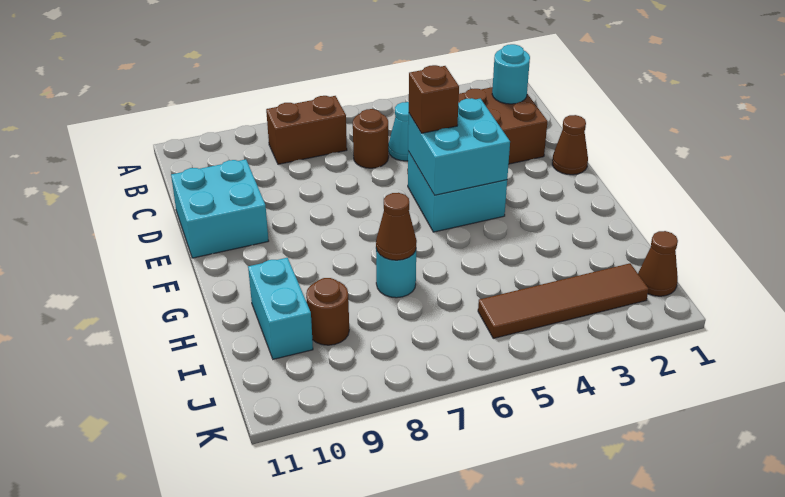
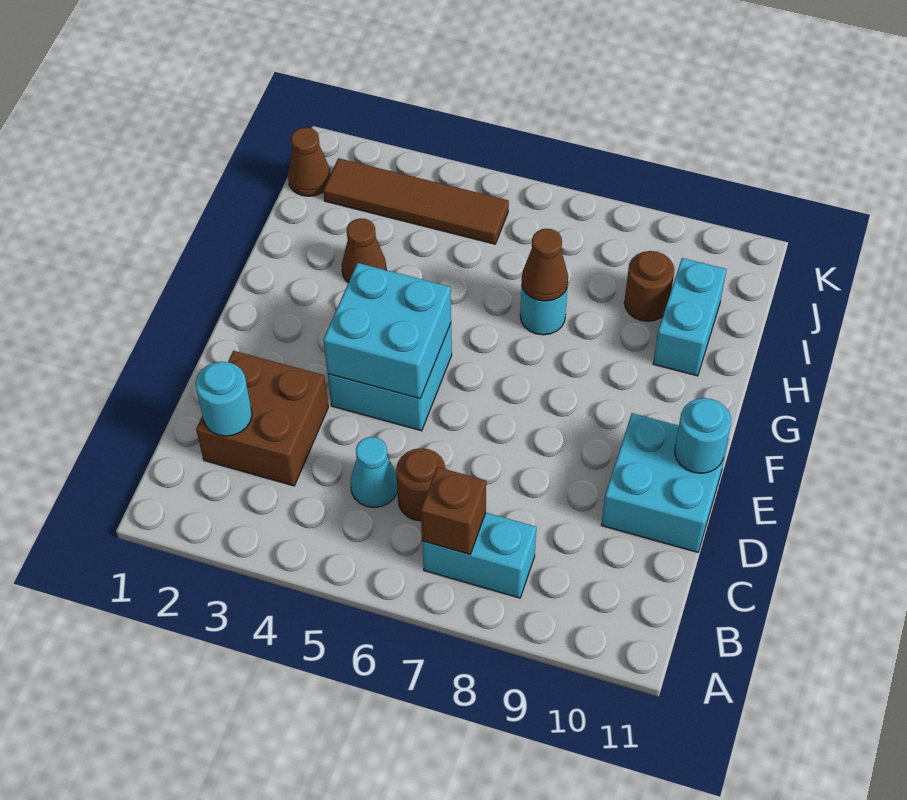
brown brick B7:B8 level 1 -> cyan brick B7:B8 level 1
brown cone E1 level 1 -> brown cone H3 level 1
brown brick E5 level 3 -> brown brick B7 level 2
none -> cyan round brick E11 level 2

